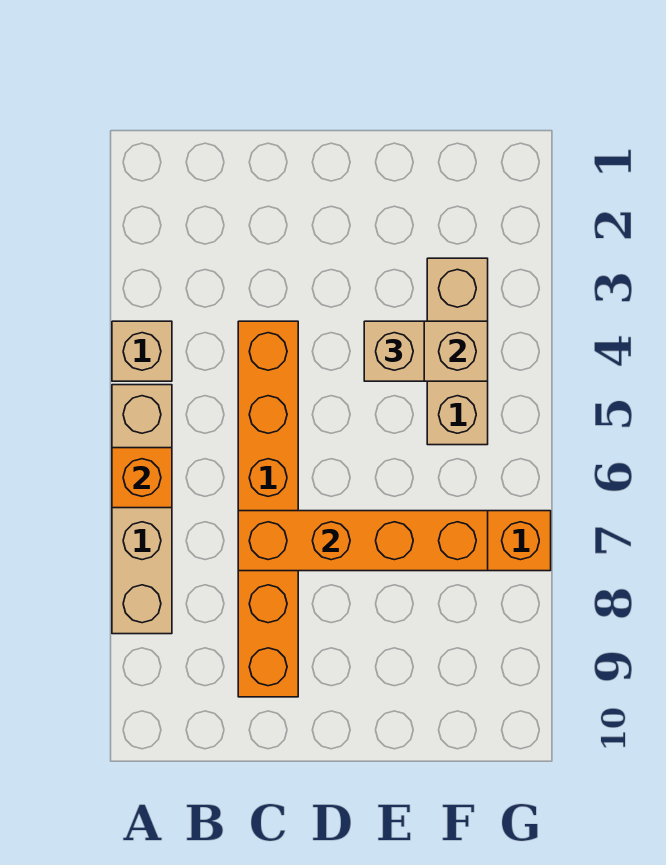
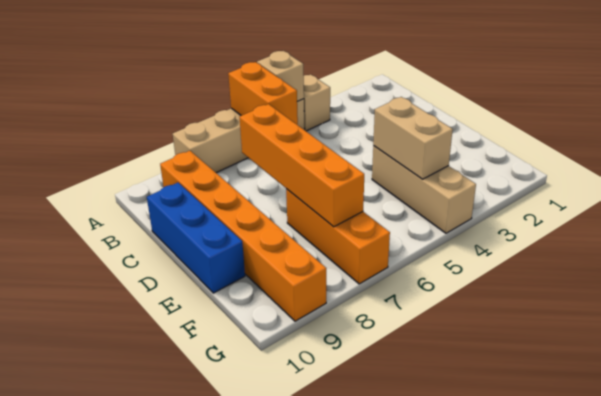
orange brick A6 level 2 -> orange brick A6:B6 level 2
orange brick C4:C9 level 1 -> orange brick B9:G9 level 1
none -> blue brick C10:E10 level 1
tan brick E4 level 3 -> tan brick A5 level 2
tan brick F3:F5 level 1 -> tan brick E4:G4 level 1

